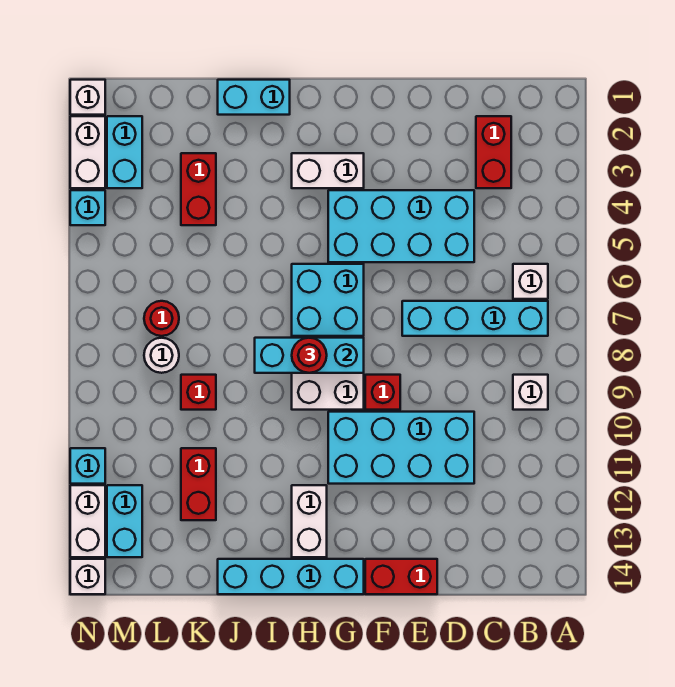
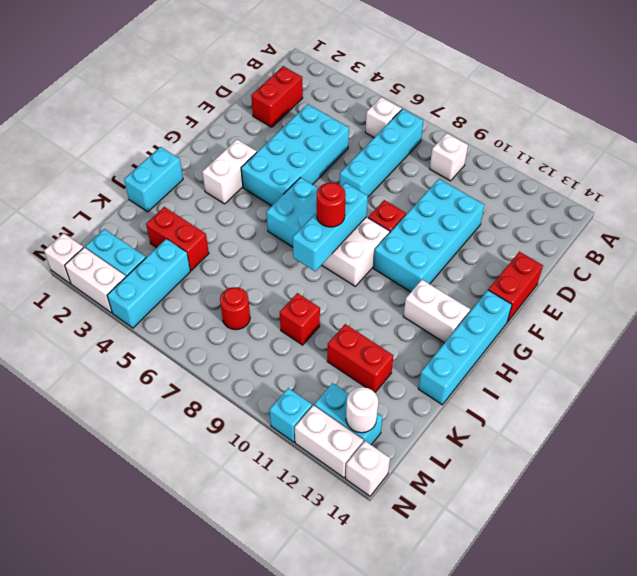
red brick C2:C3 level 1 -> red brick C2:D2 level 1
white round brick L8 level 1 -> white round brick M13 level 2
cyan brick N4 level 1 -> cyan brick L4:N4 level 1

